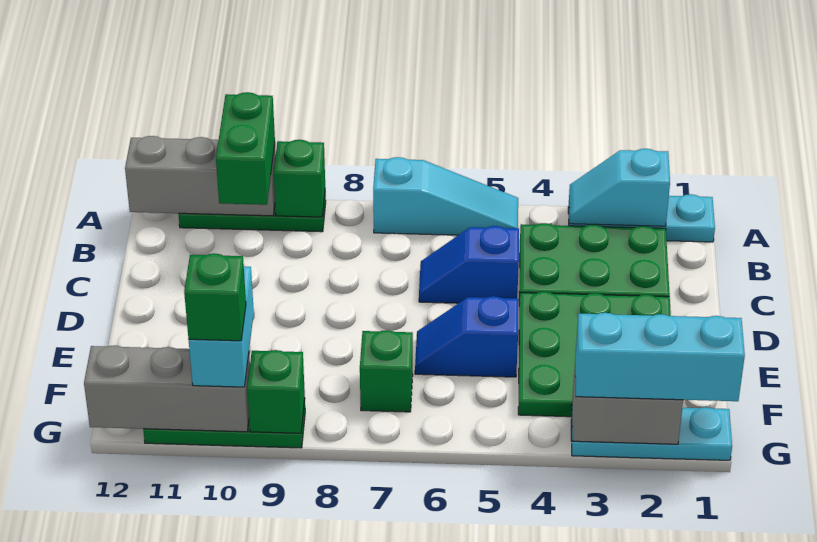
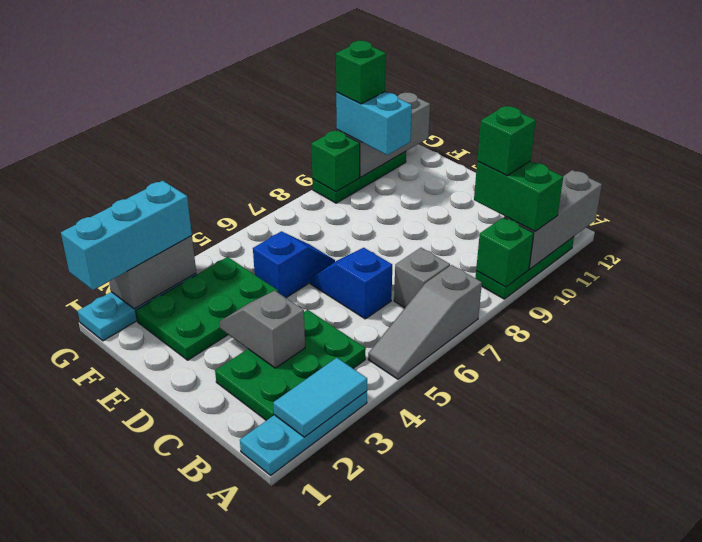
cyan slope A2:A3 level 2 top 2 -> cyan tile A2:A3 level 2
cyan slope A5:A7 level 1 top 7 -> grey slope A5:A7 level 1 top 7
none -> grey brick B7 level 1
none -> grey slope C3:D3 level 2 top C
blue slope C5:C6 level 1 top 5 -> blue slope C6:D6 level 1 top C
green plate D2:F4 level 1 -> green plate E2:F4 level 1
green brick F7 level 1 -> green brick B10 level 4

